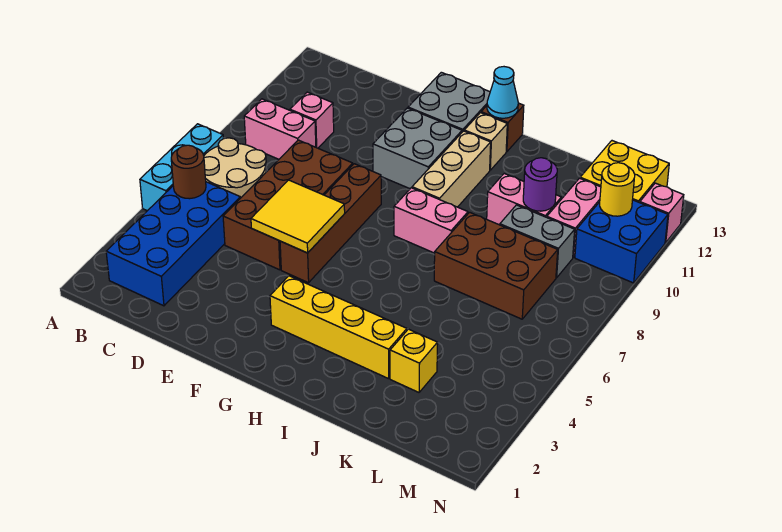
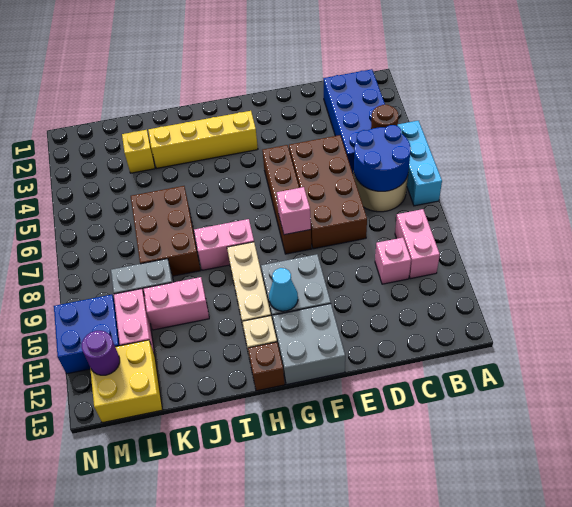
none -> blue round brick B6:C7 level 2
pink brick B9:C9 level 1 -> pink brick B9:B10 level 1
yellow tile E5:F6 level 2 -> none
cyan cone H13 level 2 -> cyan cone G11 level 2
brown brick J7:L8 level 1 -> brown brick J6:K8 level 1
purple round brick K10 level 2 -> purple round brick M12 level 2
yellow round brick M11 level 2 -> none
pink brick N12 level 1 -> pink brick F8 level 2

